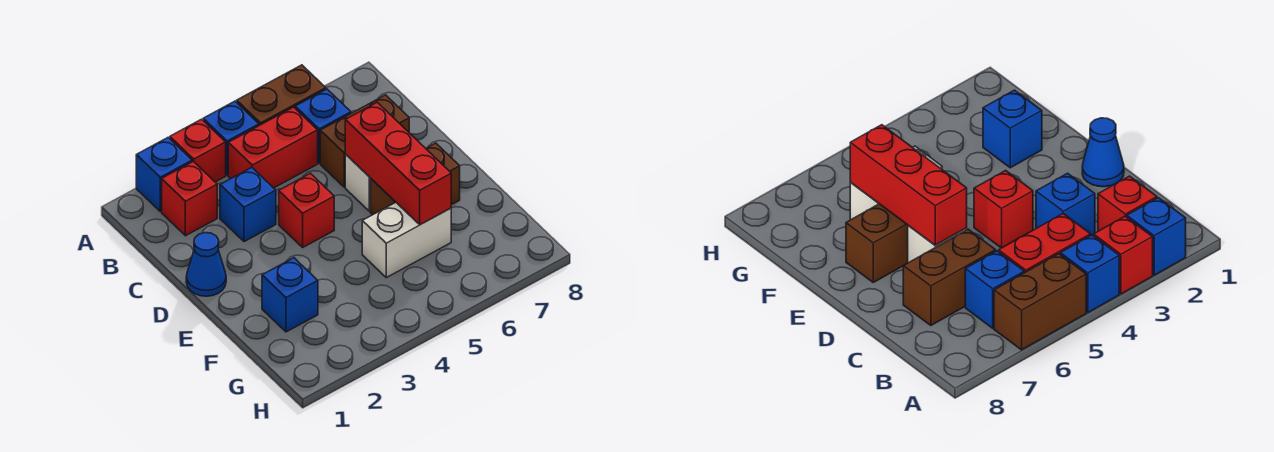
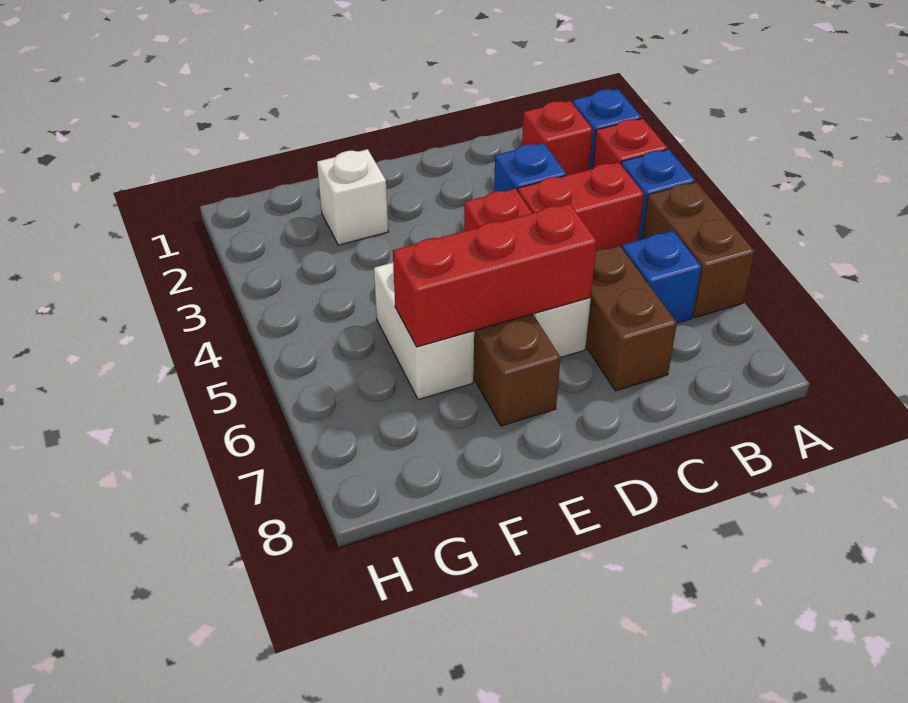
red brick B4:B5 level 1 -> red brick B4:C4 level 1
blue cone D1 level 1 -> none
blue brick F2 level 1 -> white brick F2 level 1

